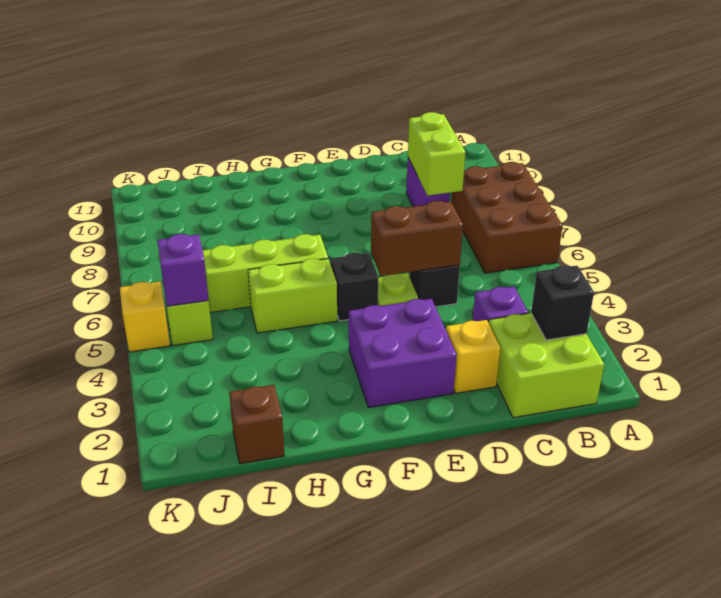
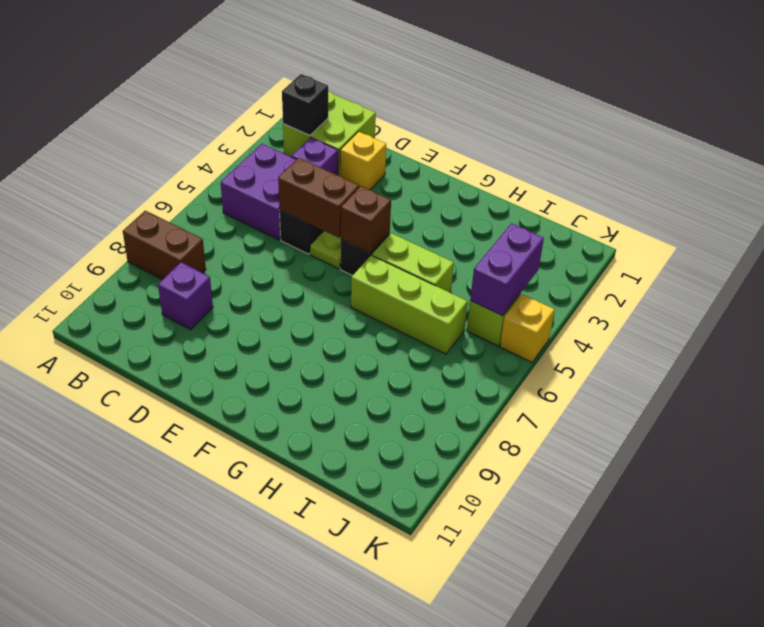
brown brick A6:B8 level 1 -> brown brick A8:B8 level 1
lime brick C8:C9 level 2 -> none
purple brick E2:F3 level 1 -> purple brick B4:C5 level 1
brown brick I1 level 1 -> brown brick F5 level 2
purple brick J5 level 2 -> purple brick J4:J5 level 2

